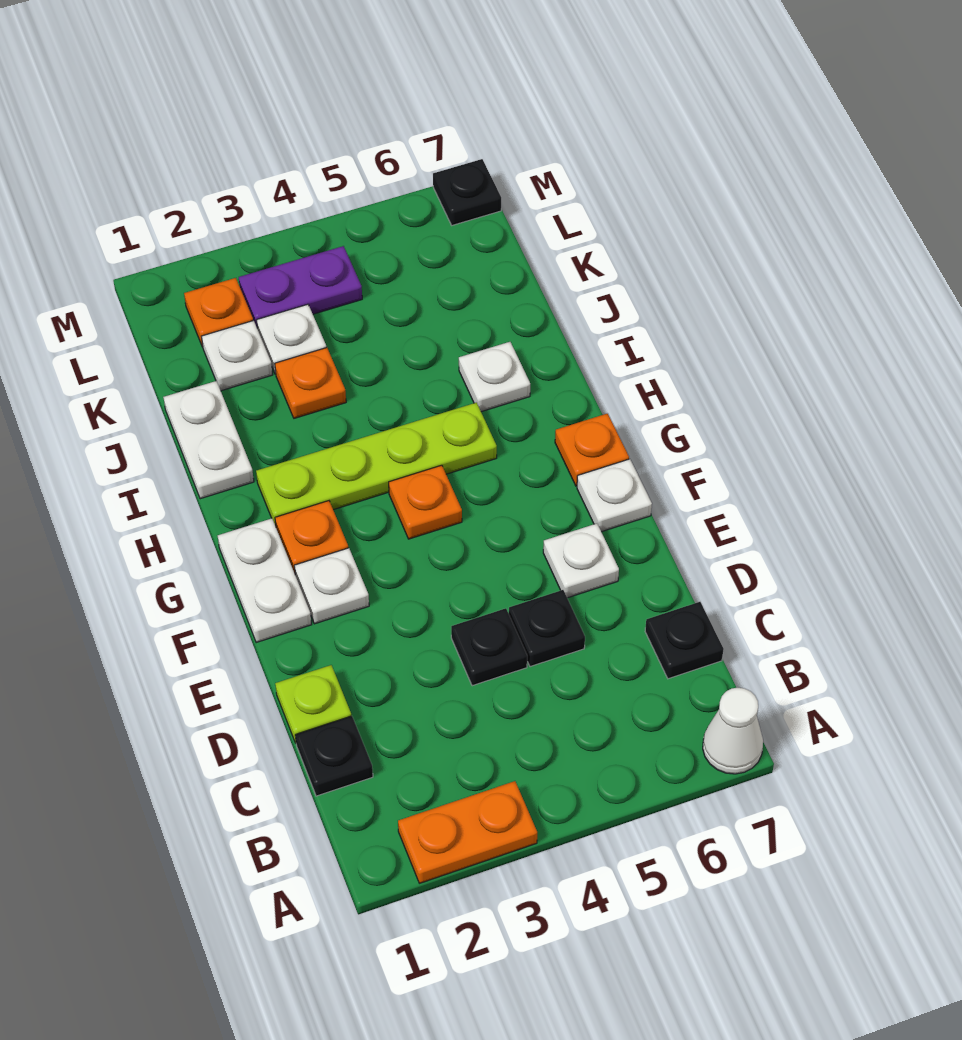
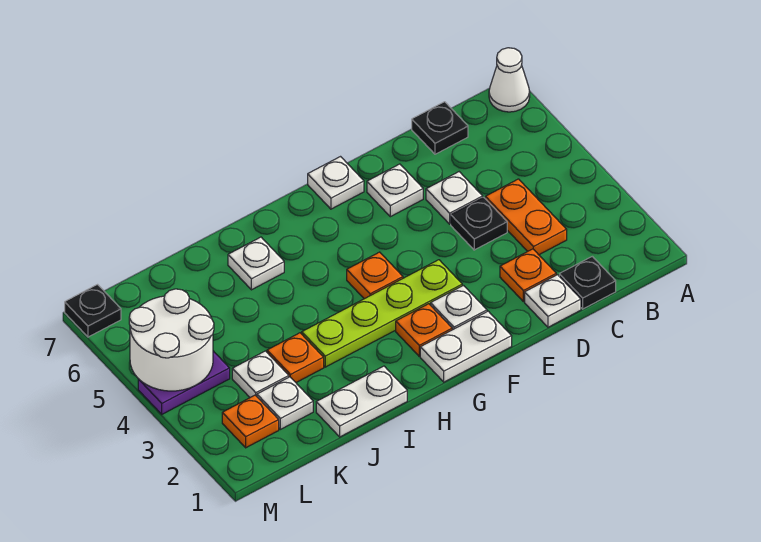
orange plate A2:A3 level 1 -> orange plate C3:C4 level 1
lime plate D1 level 1 -> white plate D1 level 1
black plate D5 level 1 -> white plate D5 level 1
orange plate G7 level 1 -> orange plate D2 level 1
lime plate H2:H5 level 1 -> lime plate F3:I3 level 1
purple plate L3:L4 level 1 -> purple plate L4:M4 level 1
none -> white round brick L4:M5 level 2

